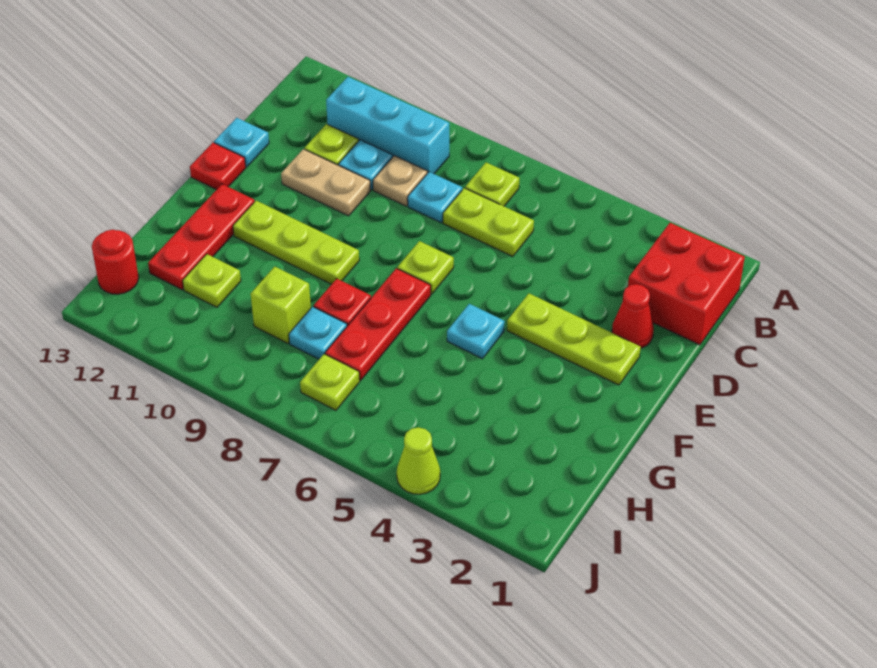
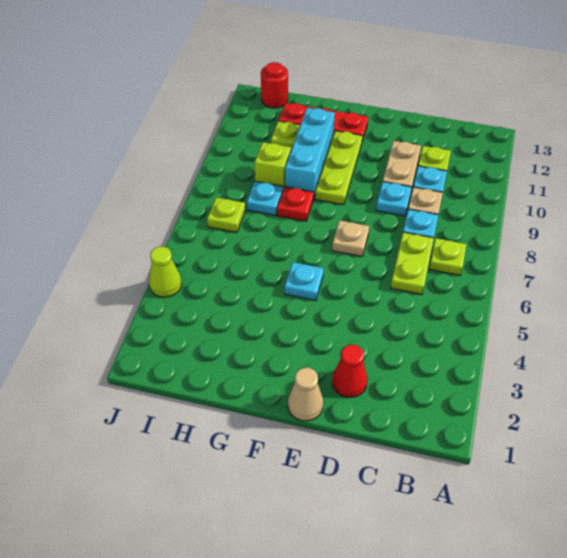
red brick B1:C2 level 1 -> none
cyan brick B9:B11 level 1 -> cyan brick G9:G11 level 1
cyan plate D13 level 1 -> cyan plate D9 level 1
none -> tan cone E1 level 1
lime plate E2:E4 level 1 -> none
lime plate E7 level 1 -> tan plate E7 level 1
red plate E13 level 1 -> none
red plate F7:H7 level 1 -> none

